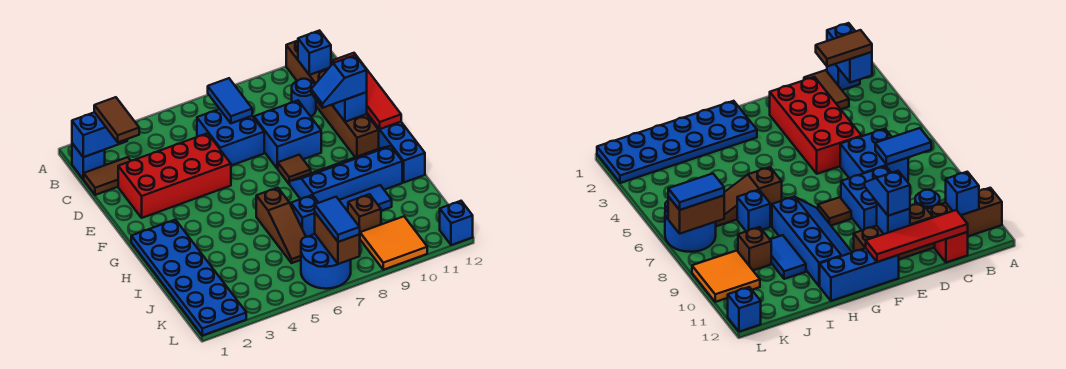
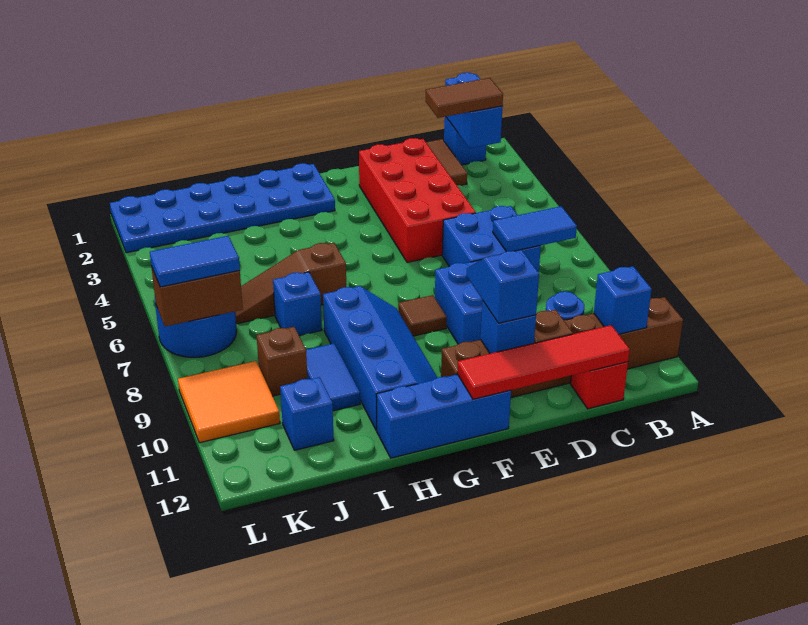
blue brick L12 level 1 -> blue brick J11 level 1

